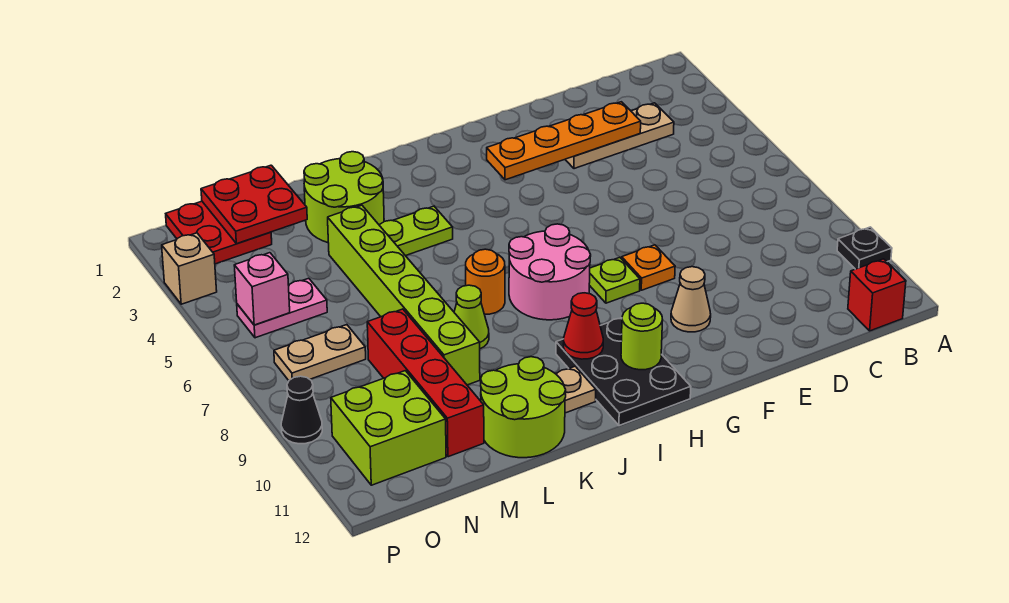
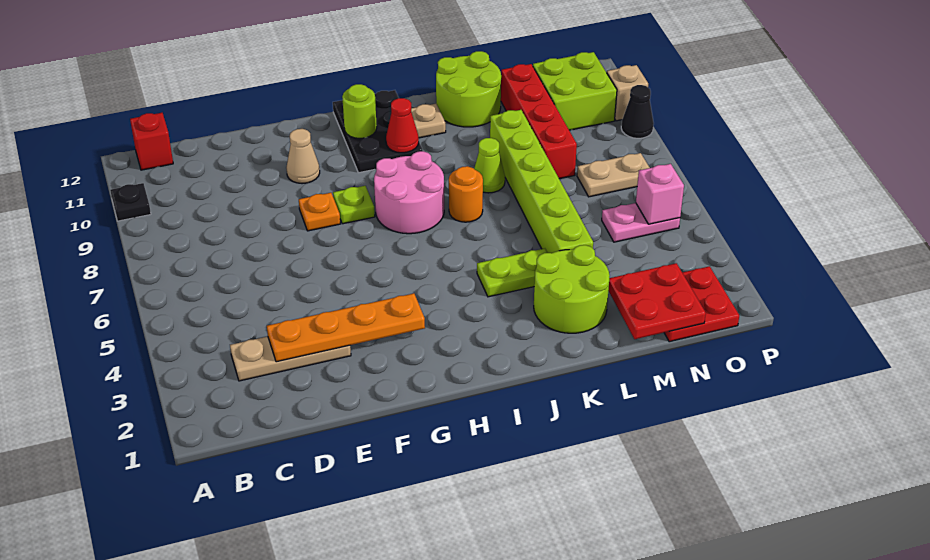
tan brick P3 level 1 -> tan brick P10 level 1

